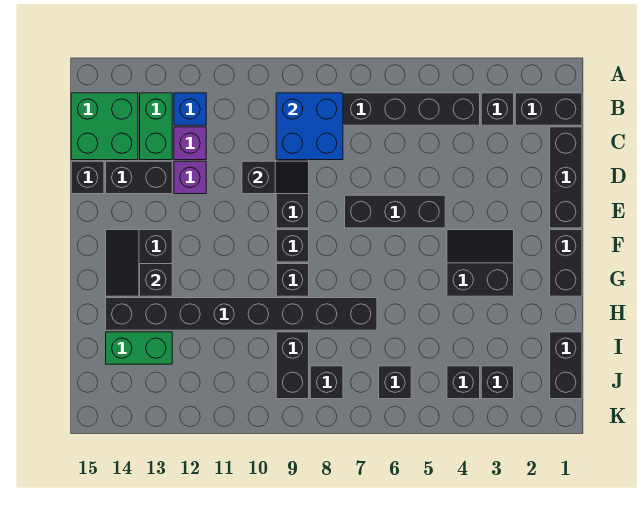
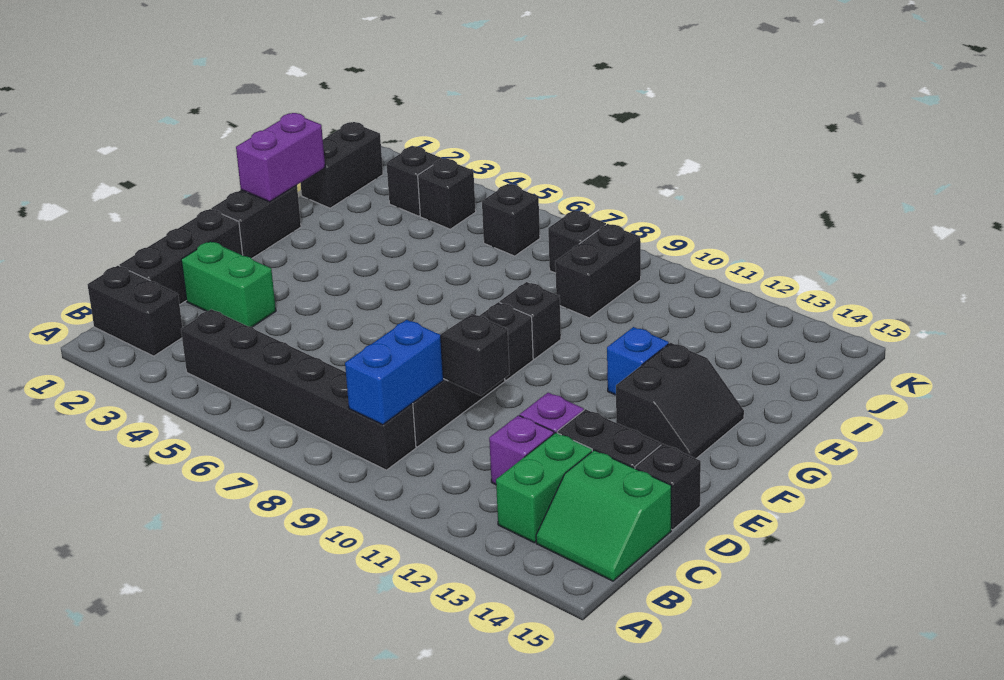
black brick B3 level 1 -> none
blue brick B8:C9 level 2 -> blue brick B9:C9 level 2
blue brick B12 level 1 -> blue brick G12 level 1
green brick B14:C15 level 1 -> green slope B14:C15 level 1 top C
black brick E5:E7 level 1 -> none
black slope F3:G4 level 1 top G -> none
none -> purple brick G1:H1 level 2
black brick G13 level 2 -> none
black brick H7:H14 level 1 -> none
green brick I13:I14 level 1 -> green brick D2:D3 level 1

